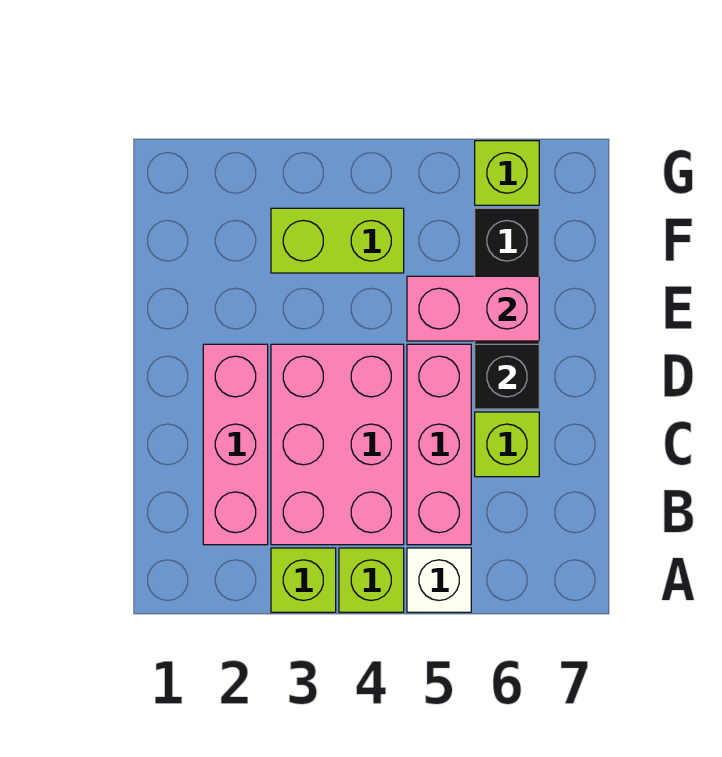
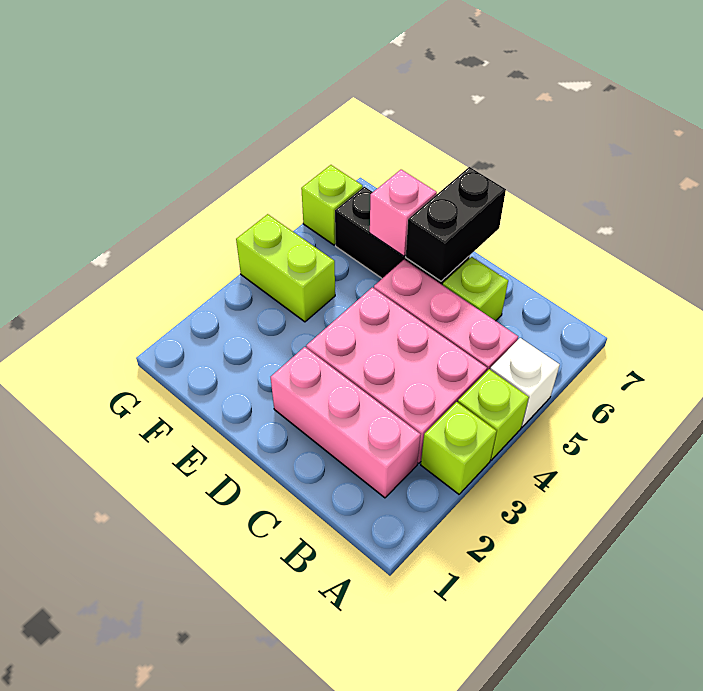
black brick D6 level 2 -> black brick D6:D7 level 2
pink brick E5:E6 level 2 -> pink brick E6 level 2
lime brick F3:F4 level 1 -> lime brick F4:G4 level 1

